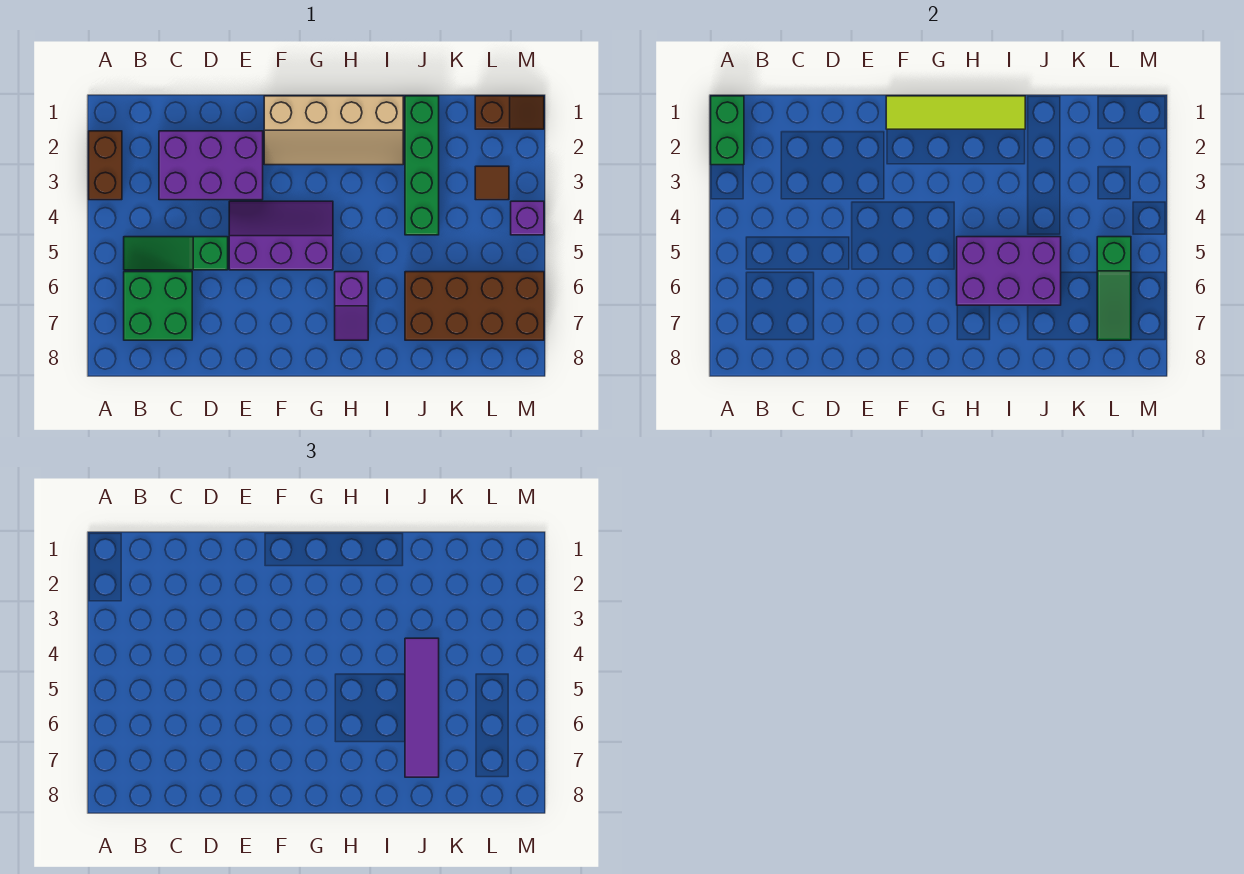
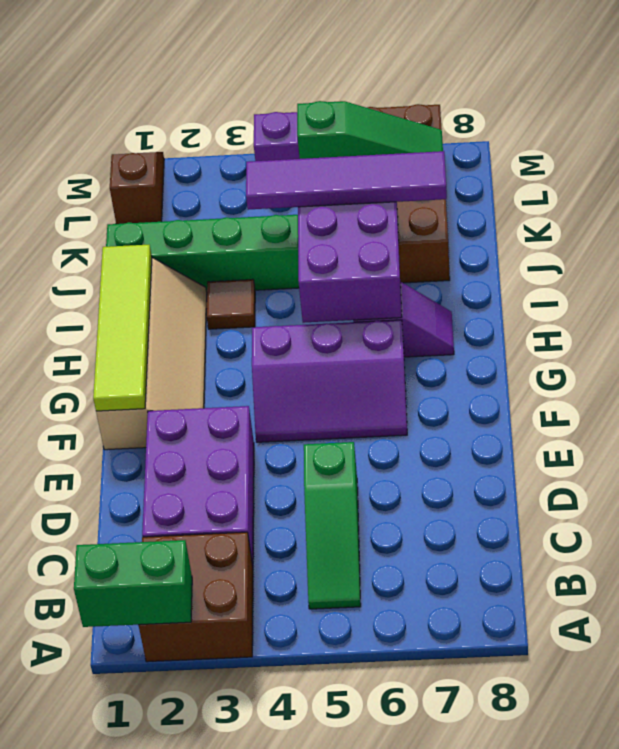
brown brick A2:A3 level 1 -> brown brick A2:B3 level 1
green brick B6:C7 level 1 -> none
purple slope E4:G5 level 1 top 5 -> purple slope F4:G6 level 1 top G
brown tile L3 level 1 -> brown tile I3 level 1

